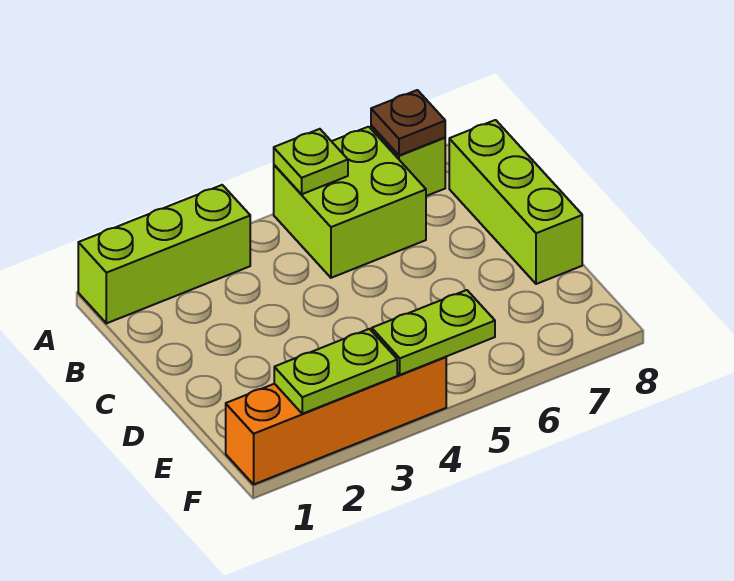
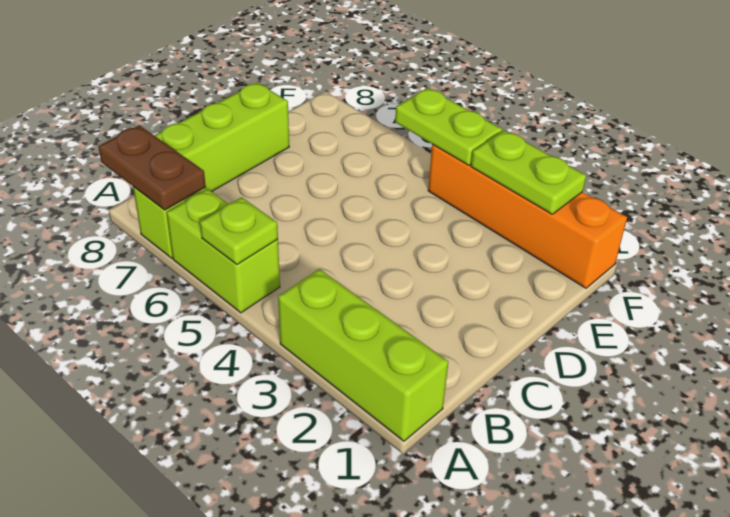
lime brick A5:B6 level 1 -> lime brick A5:A6 level 1
brown plate A7 level 2 -> brown plate A7:A8 level 2

